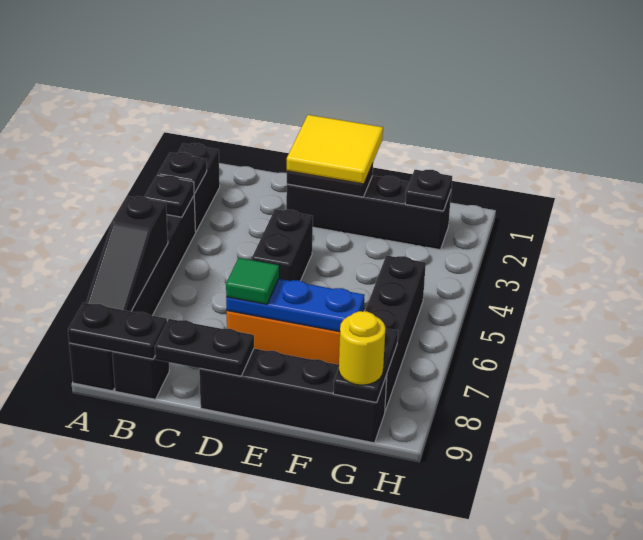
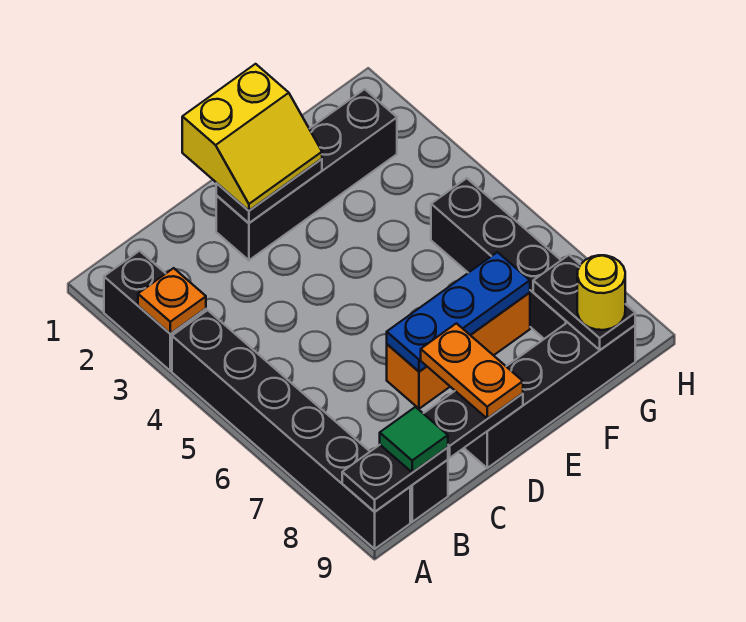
black plate A3 level 2 -> orange plate A3 level 2
black plate A4 level 2 -> none
black slope A6:A8 level 2 top 6 -> none
yellow tile D1:E2 level 3 -> yellow slope D1:E2 level 3 top 1
black brick D4:D5 level 1 -> none
green tile D7 level 3 -> green tile B9 level 3
none -> orange plate D8:D9 level 3
black plate G2 level 2 -> none

